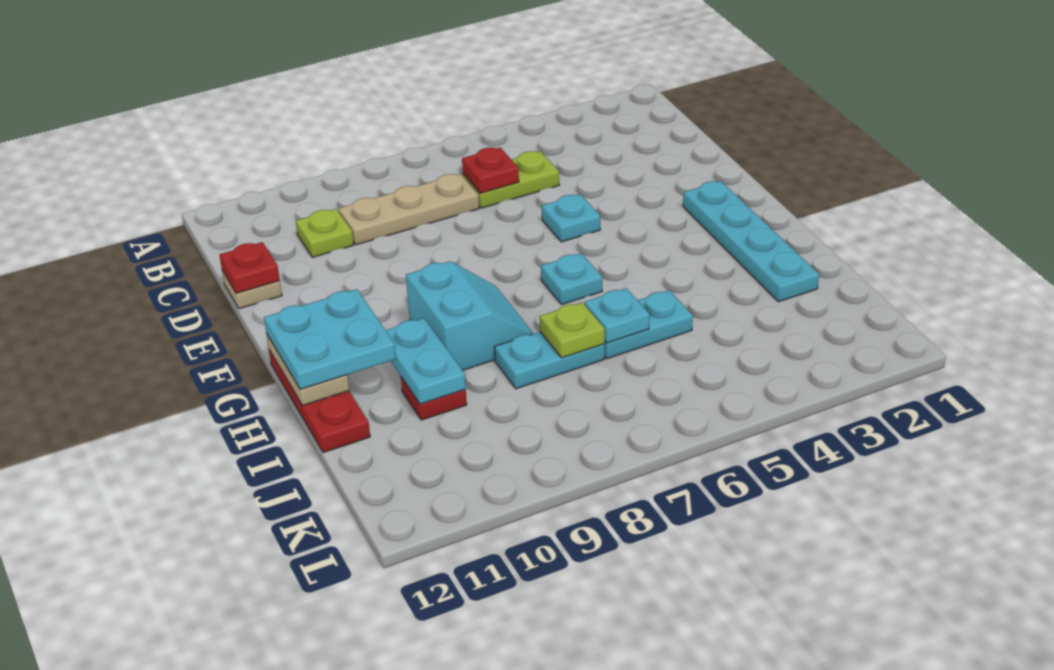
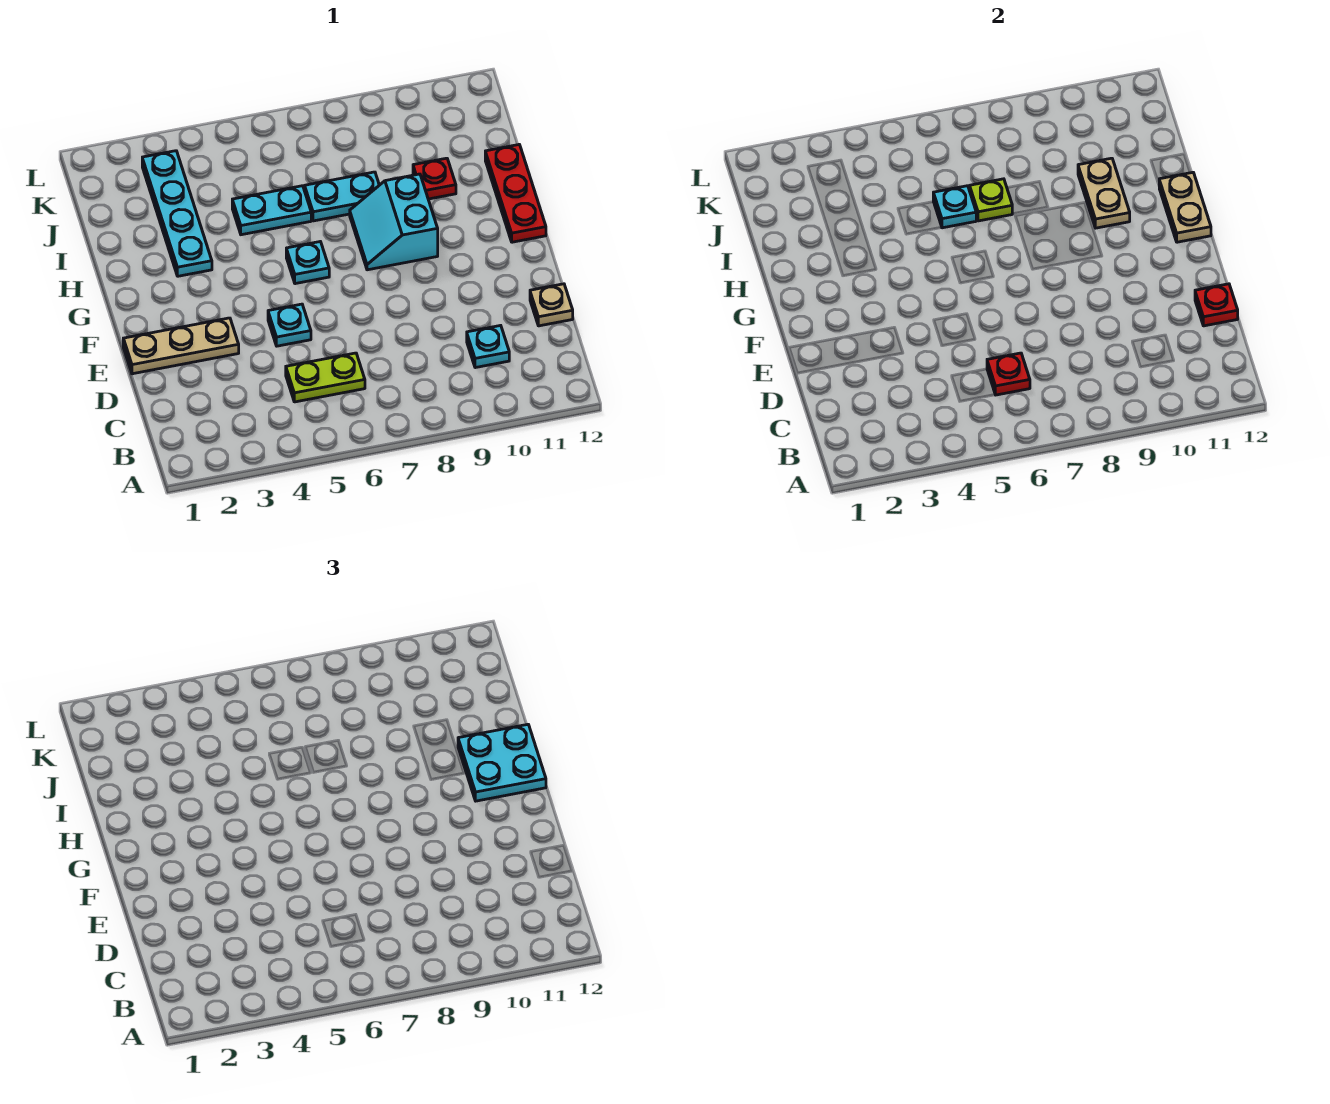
tan plate C7:C9 level 1 -> tan plate E1:E3 level 1
lime plate C10 level 1 -> cyan plate C10 level 1
cyan plate F2:I2 level 1 -> cyan plate H3:K3 level 1
cyan plate H10:I10 level 2 -> tan plate H10:I10 level 2

